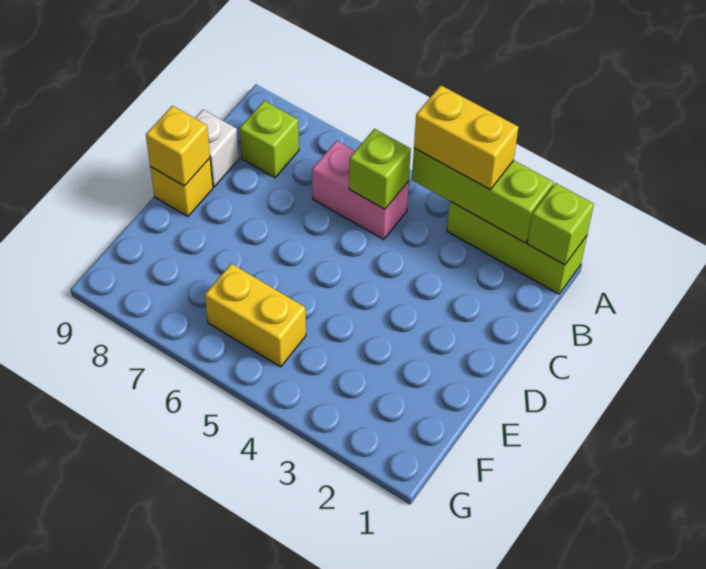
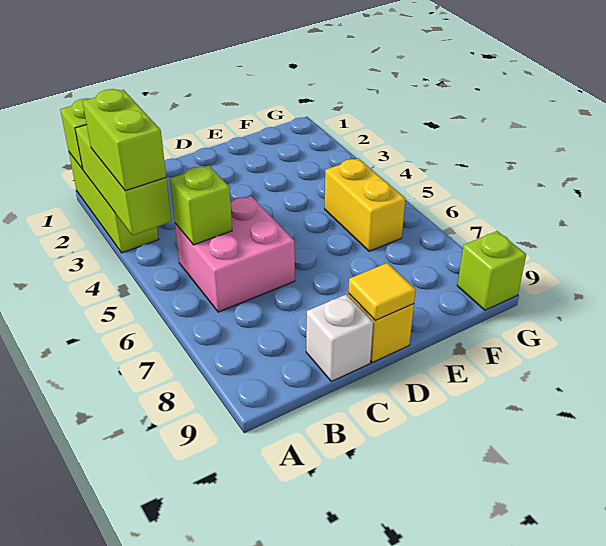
yellow brick A3:A4 level 3 -> lime brick A3:A4 level 3
pink brick B5:B6 level 1 -> pink brick B5:C6 level 1
lime brick B8 level 1 -> lime brick G9 level 1
yellow brick D9 level 2 -> yellow tile D9 level 2

